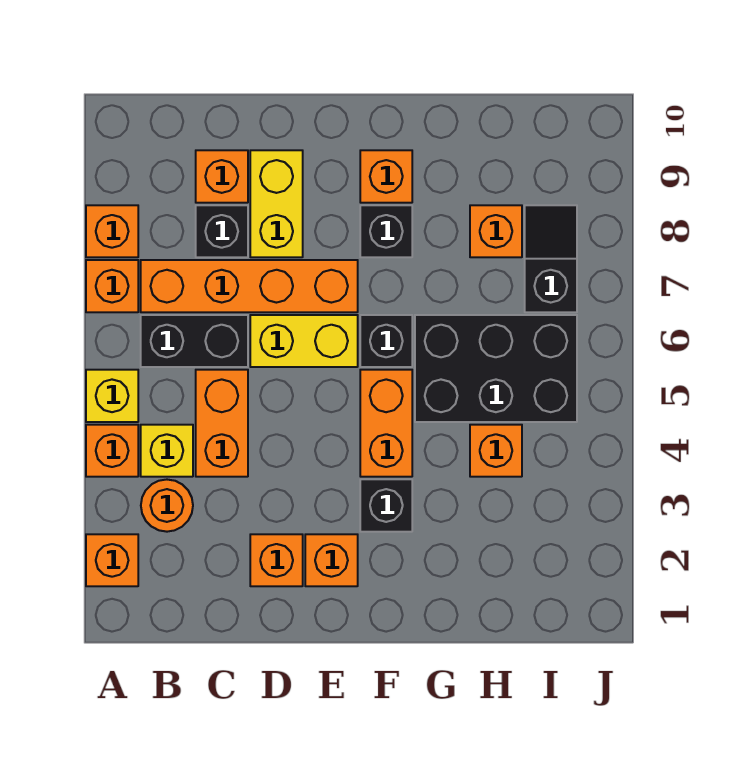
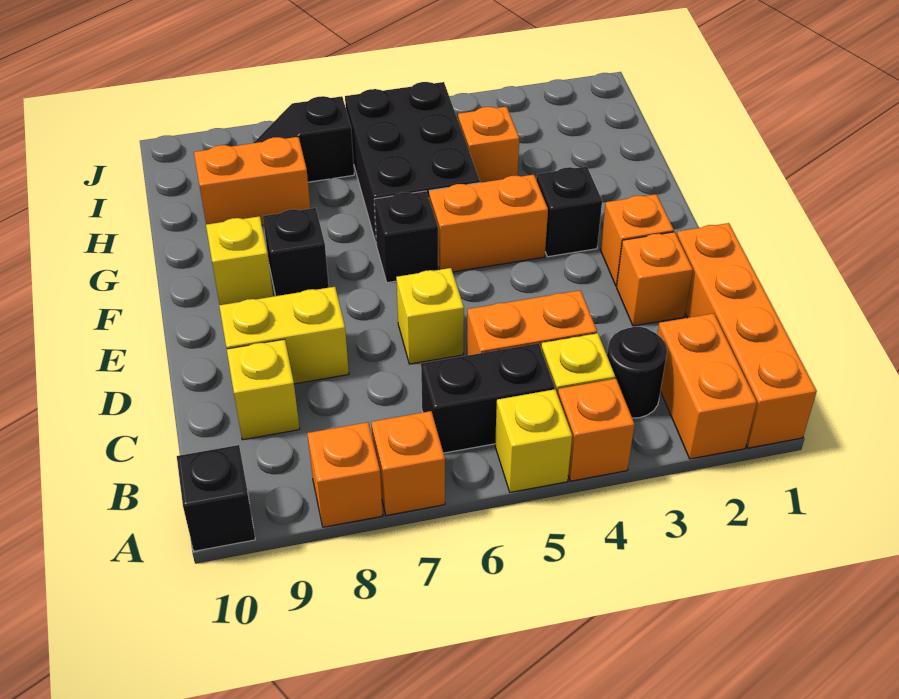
orange brick A2 level 1 -> orange brick A2:B2 level 1
orange round brick B3 level 1 -> black round brick B3 level 1
black brick B6:C6 level 1 -> black brick B5:B6 level 1
orange brick B7:E7 level 1 -> orange brick A1:D1 level 1
black brick C8 level 1 -> black brick A10 level 1
orange brick C9 level 1 -> yellow brick C9 level 1
yellow brick D6:E6 level 1 -> yellow brick D6 level 1
orange brick F9 level 1 -> yellow brick F9 level 1
orange brick H8 level 1 -> orange brick H8:H9 level 1

